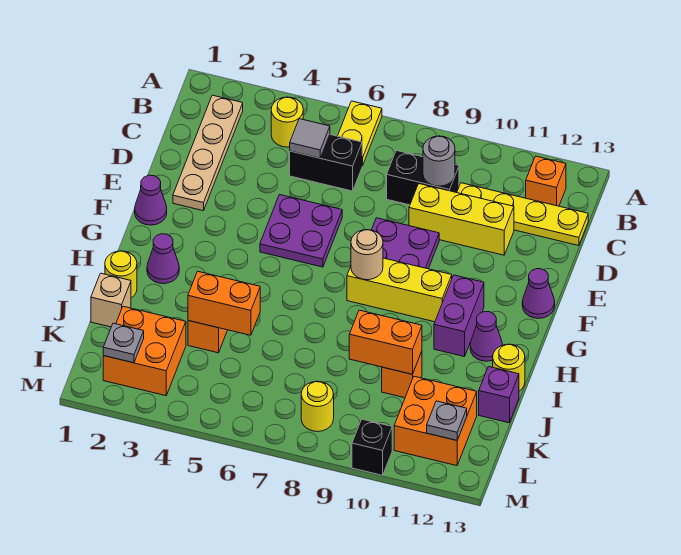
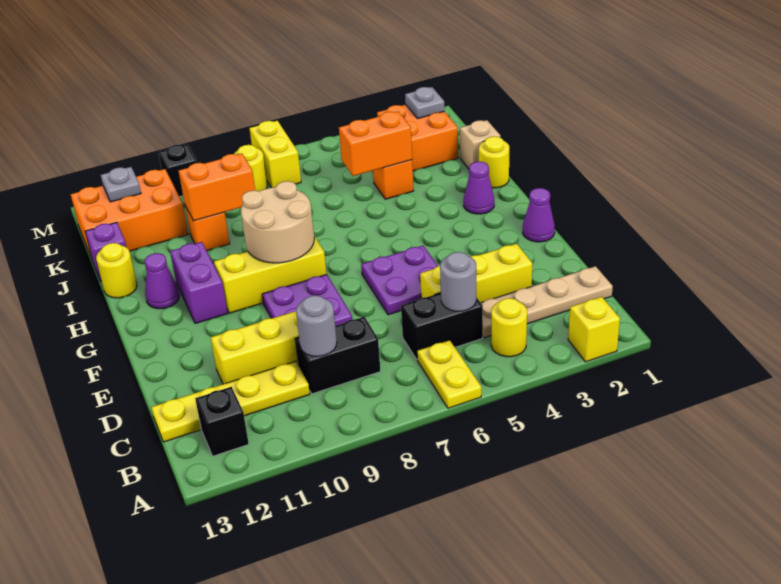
none -> yellow brick A2 level 1
tan plate B2:E2 level 1 -> tan plate C1:C4 level 1
orange brick B12 level 1 -> black brick B12 level 1
grey tile C5 level 2 -> grey round brick C5 level 2
none -> yellow brick D3:D5 level 1
purple cone F13 level 1 -> none
tan round brick G8 level 2 -> tan round brick G8:H9 level 2
orange brick K11:L12 level 1 -> orange brick K11:L13 level 1
none -> yellow brick L7:M7 level 1

